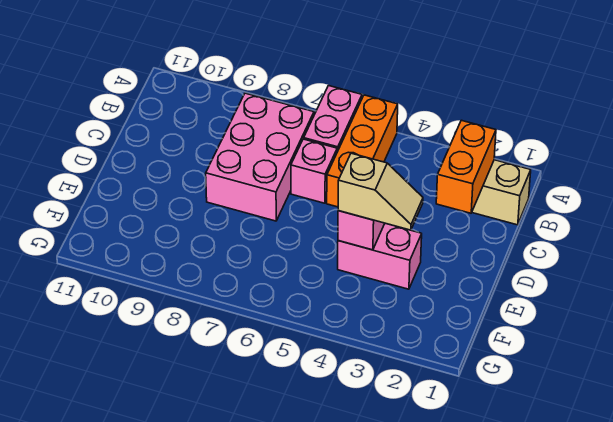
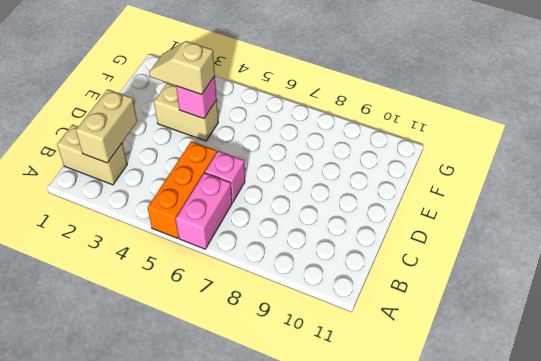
orange brick B2:C2 level 2 -> tan brick B2:C2 level 2
pink brick B7:D8 level 1 -> none
pink brick E3:E4 level 1 -> tan brick E3:E4 level 1

